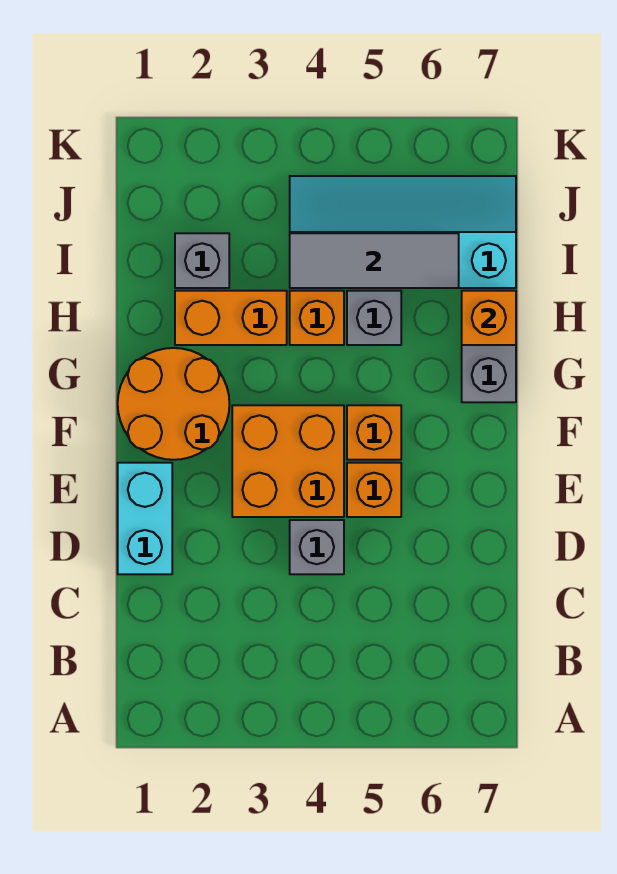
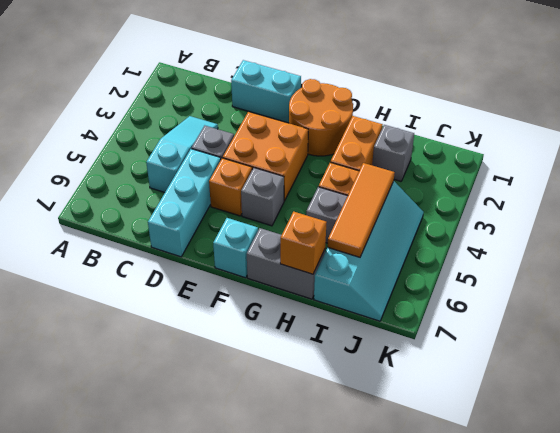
none -> cyan slope C3:C5 level 1 top 5
none -> cyan brick D5:D7 level 1
orange brick F5 level 1 -> grey brick F5 level 1
none -> cyan brick F7 level 1
grey tile I4:I6 level 2 -> orange tile I4:I6 level 2

